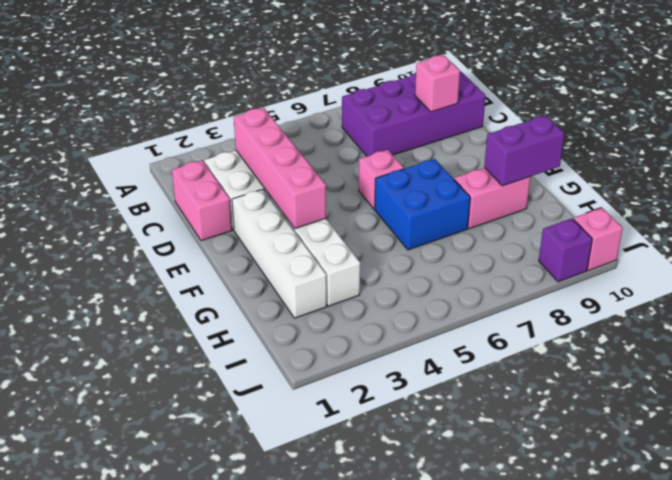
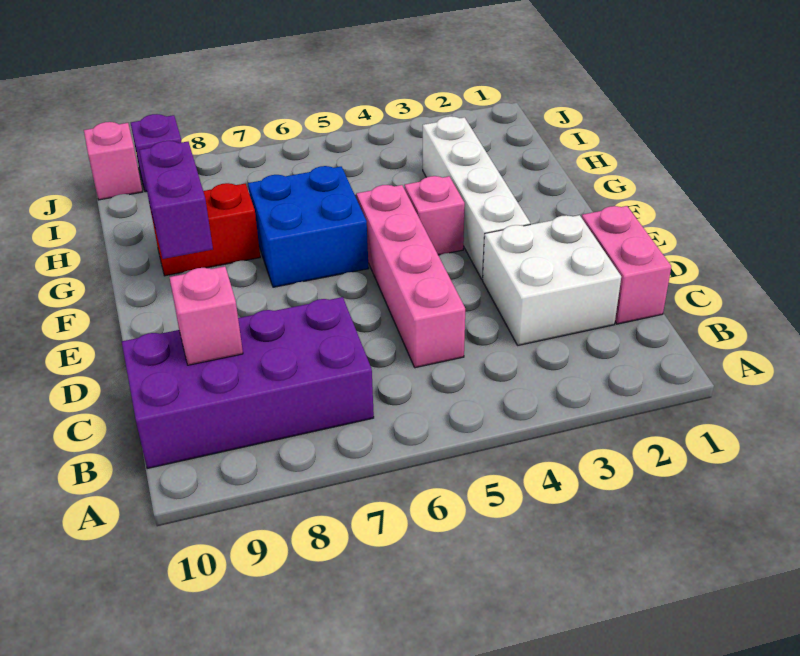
pink brick C3:F3 level 2 -> pink brick C5:F5 level 1
white brick E2:H2 level 1 -> none
pink brick E6 level 1 -> pink brick F4 level 1
pink brick G8:G9 level 1 -> red brick G8:G9 level 1
purple brick G9:G10 level 2 -> purple brick F9:G9 level 2

